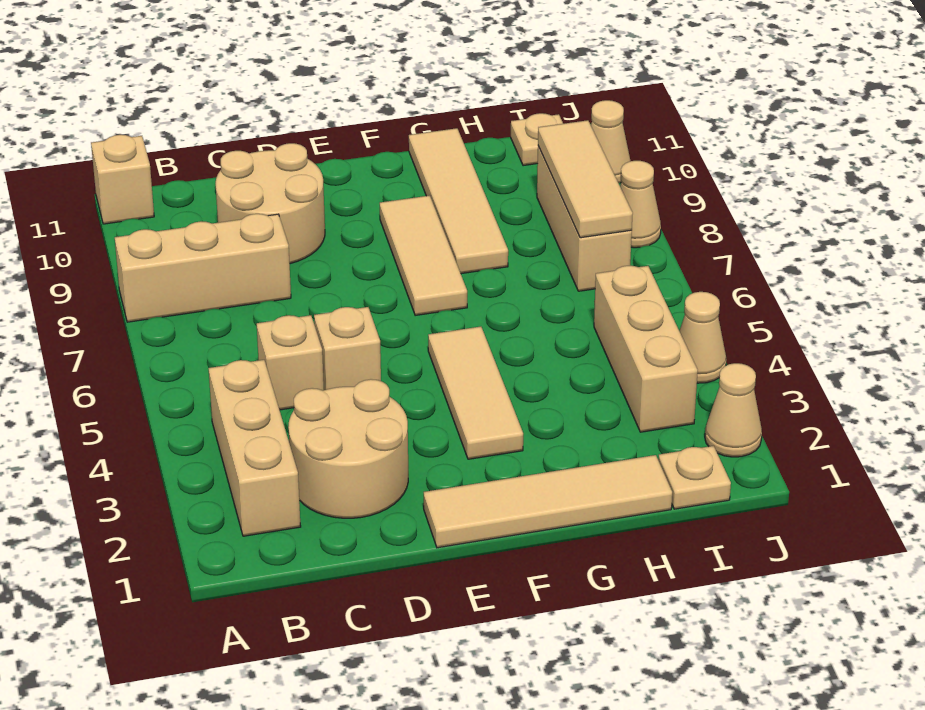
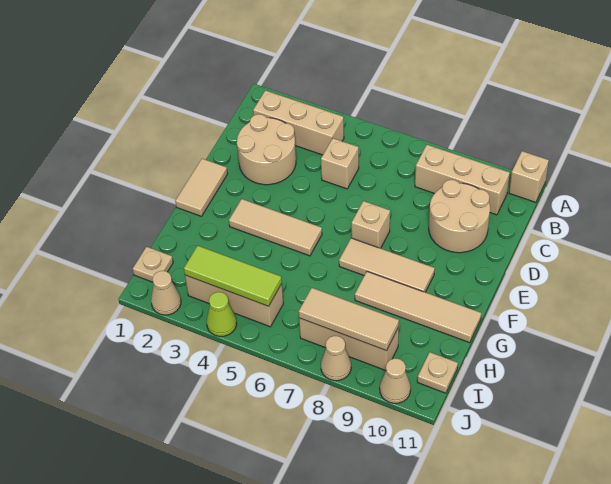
tan brick A8:C8 level 1 -> tan brick B8:B10 level 1
tan brick D5 level 1 -> tan brick E7 level 1
tan tile E1:H1 level 1 -> tan tile E1:F1 level 1
none -> lime tile I3:I5 level 2
tan cone J4 level 1 -> lime cone J4 level 1

